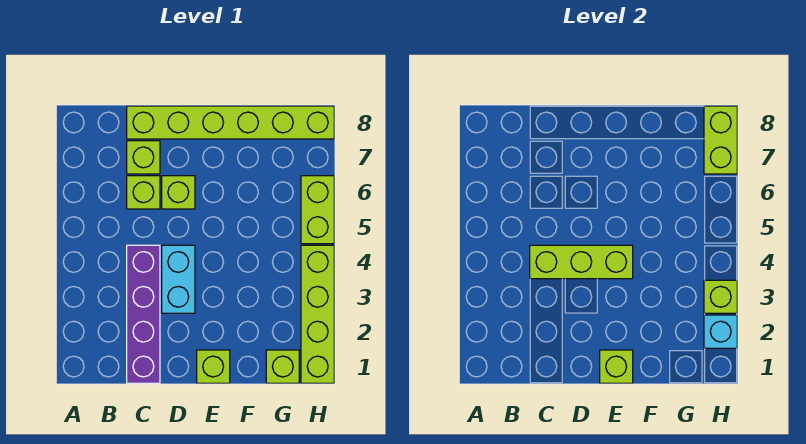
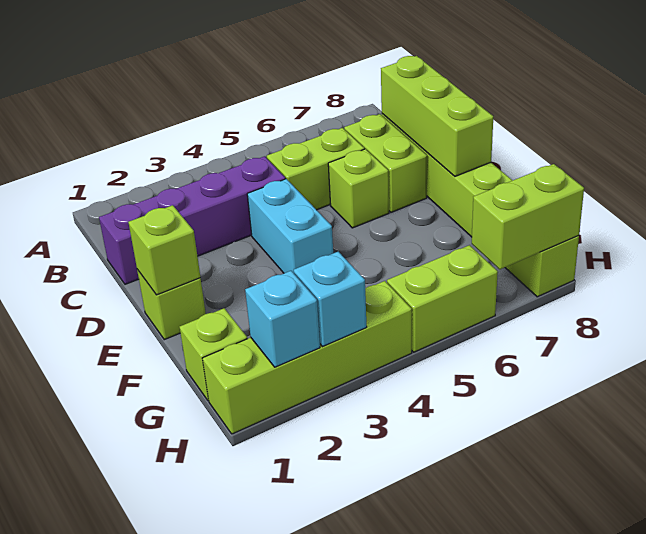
lime brick C4:E4 level 2 -> lime brick C8:E8 level 2
lime brick C6 level 1 -> lime brick C5:C6 level 1
lime brick C7 level 1 -> lime brick C7:D7 level 1
cyan brick D3:D4 level 1 -> cyan brick D4:E4 level 1
lime brick H3 level 2 -> cyan brick H3 level 2

